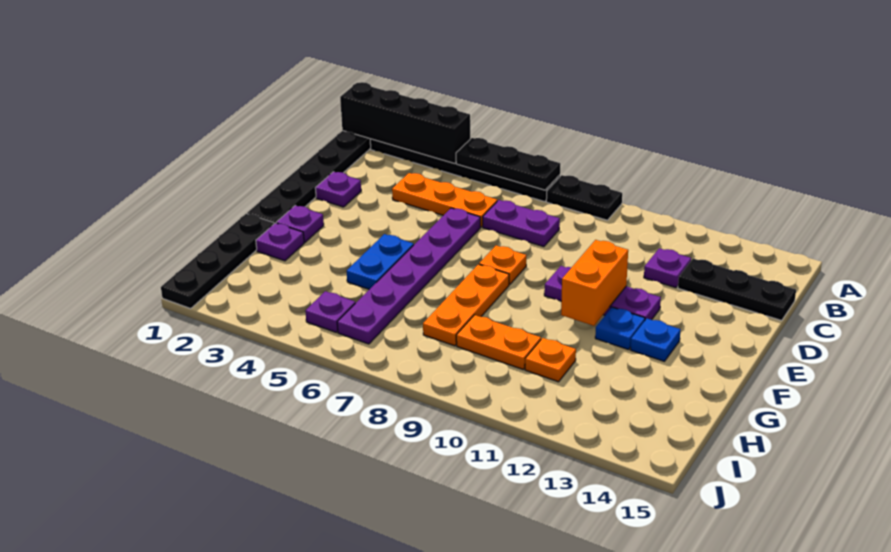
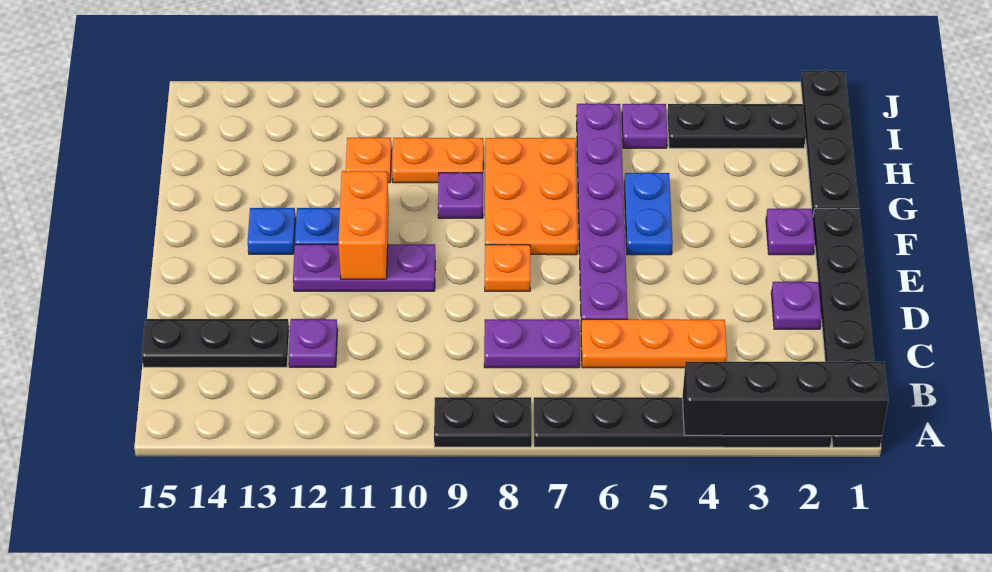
black plate A5:A7 level 2 -> black plate I2:I4 level 1
orange plate F8:H8 level 1 -> orange plate F7:H8 level 1
purple plate G2 level 1 -> purple plate G9 level 1

